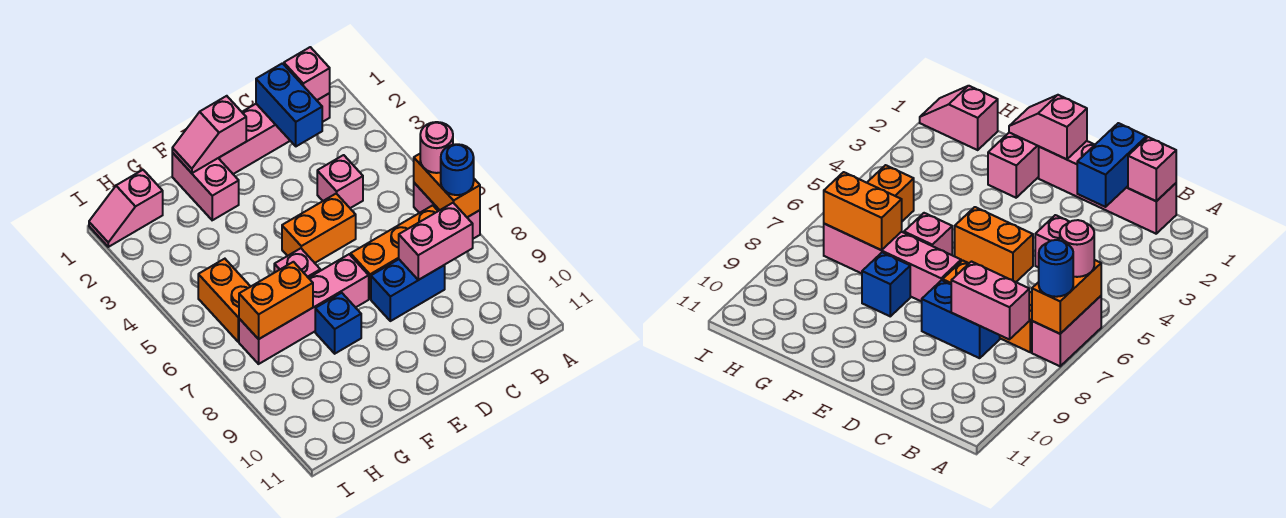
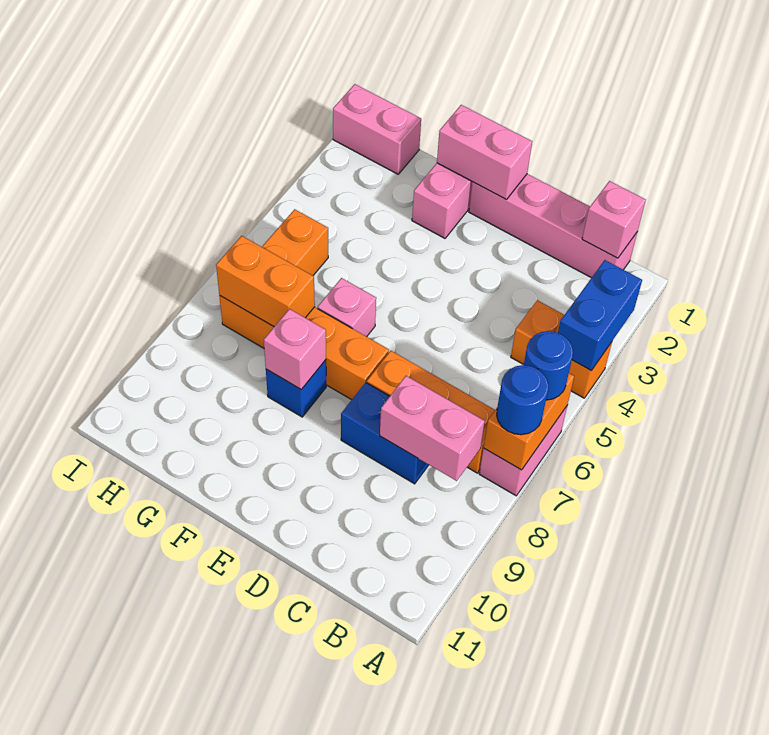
pink round brick A6 level 3 -> blue round brick A6 level 3
blue brick C1:C2 level 2 -> blue brick A3:A4 level 2
pink brick C4 level 1 -> pink brick F8 level 2
orange brick D5:E5 level 1 -> orange brick A4:B4 level 1
pink slope E1:F1 level 2 top E -> pink brick E1:F1 level 2
pink brick E7:H7 level 1 -> orange brick E7:H7 level 1
pink slope H1:I1 level 1 top H -> pink brick H1:I1 level 1

